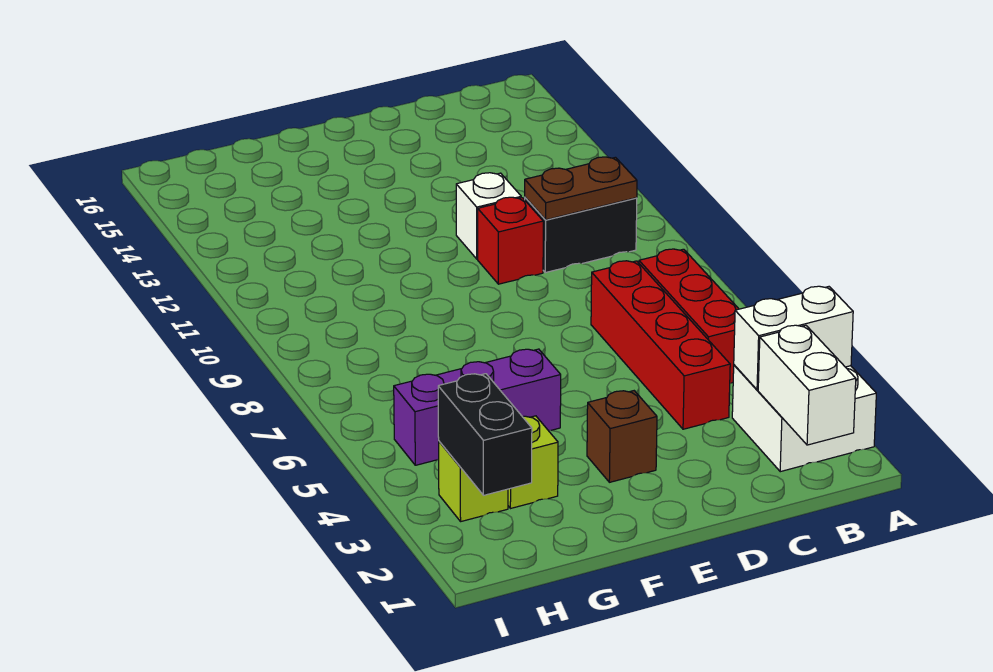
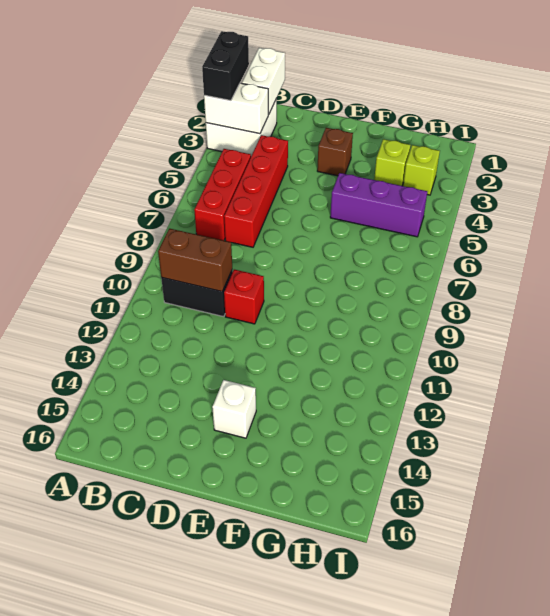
brown plate B10:C10 level 2 -> brown brick B10:C10 level 2
white brick D11 level 1 -> white brick E14 level 1
black brick H2:H3 level 2 -> black brick A2:A3 level 3

